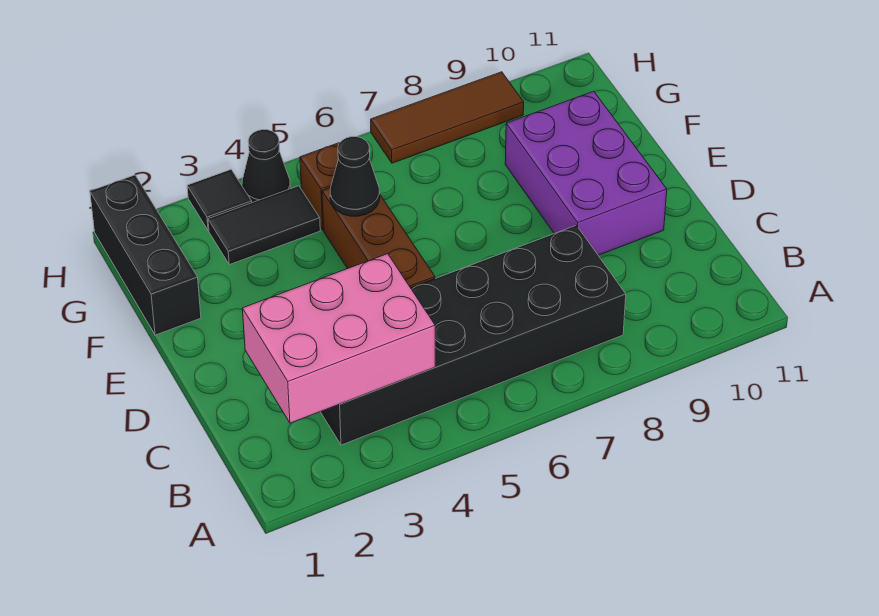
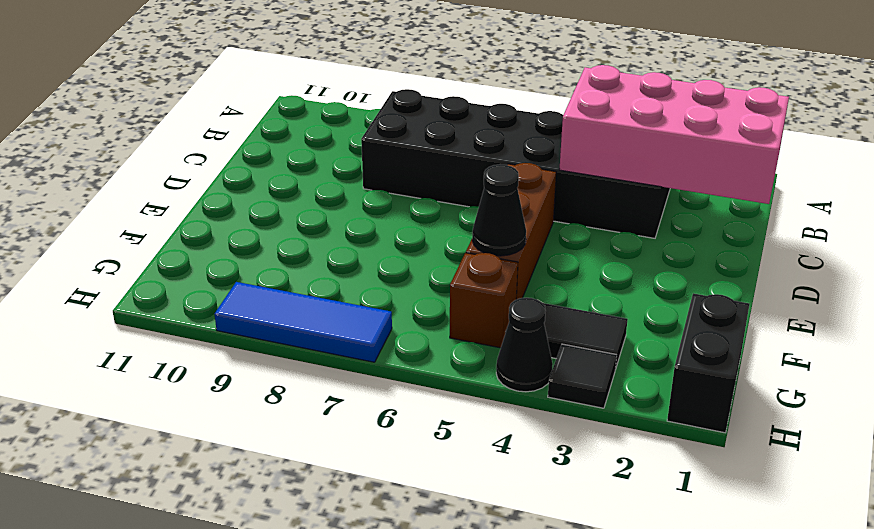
pink brick B2:C4 level 2 -> pink brick B1:C4 level 2
purple brick D9:F10 level 1 -> none
black brick F1:H1 level 1 -> black brick G1:H1 level 1
brown tile H7:H9 level 1 -> blue tile H7:H9 level 1

